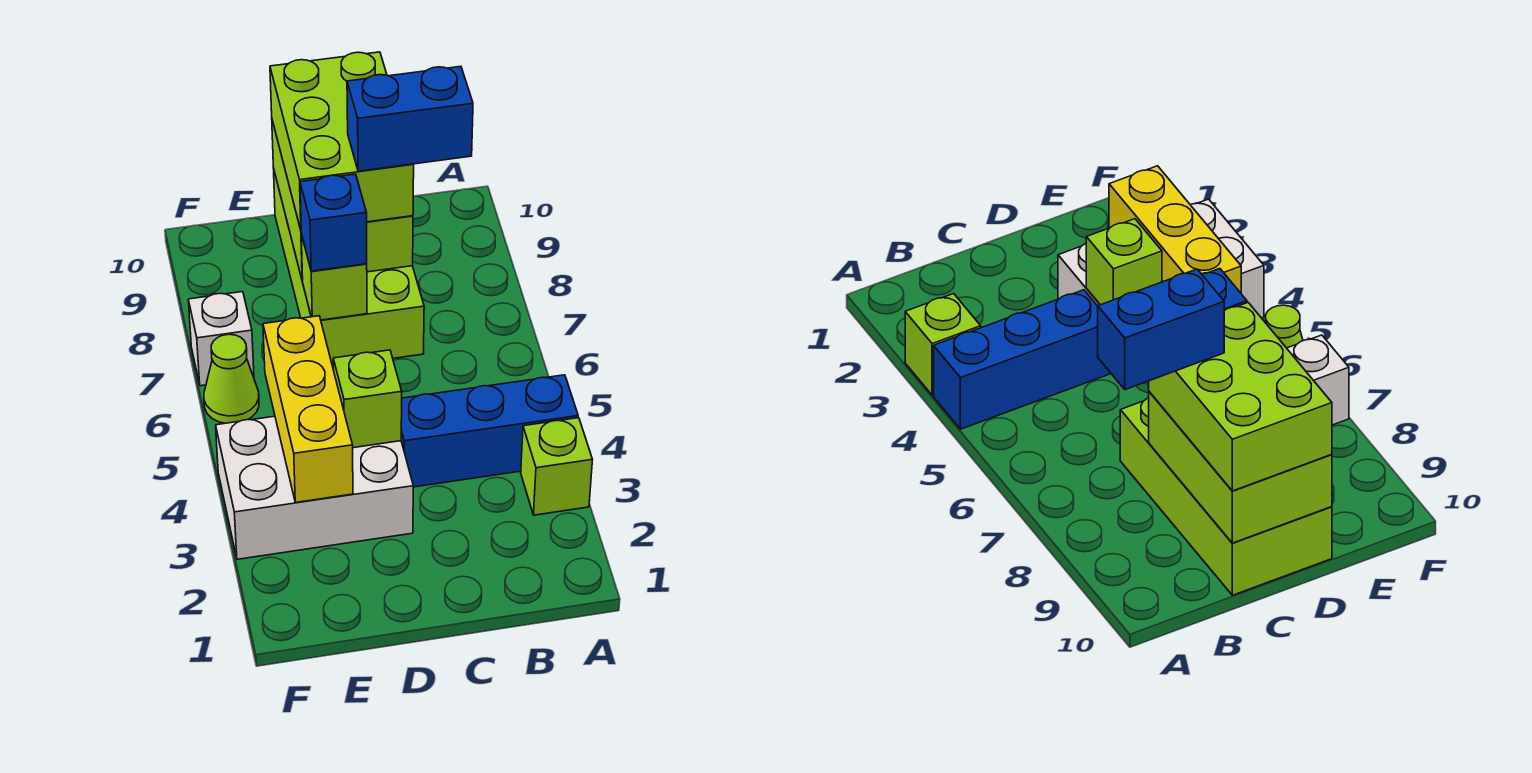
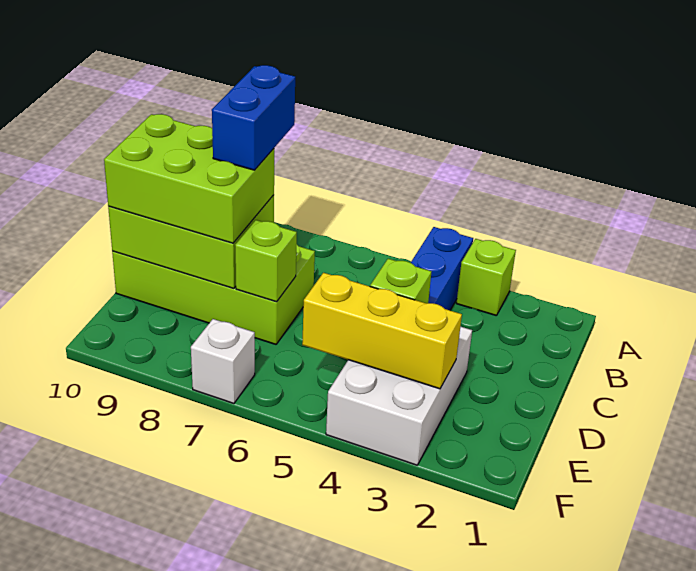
blue brick D7 level 3 -> none
lime cone F6 level 1 -> none

